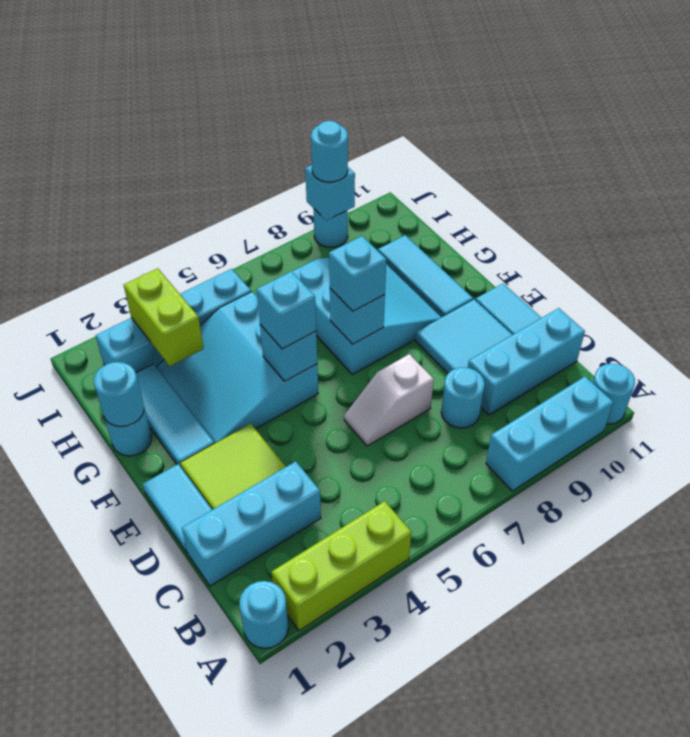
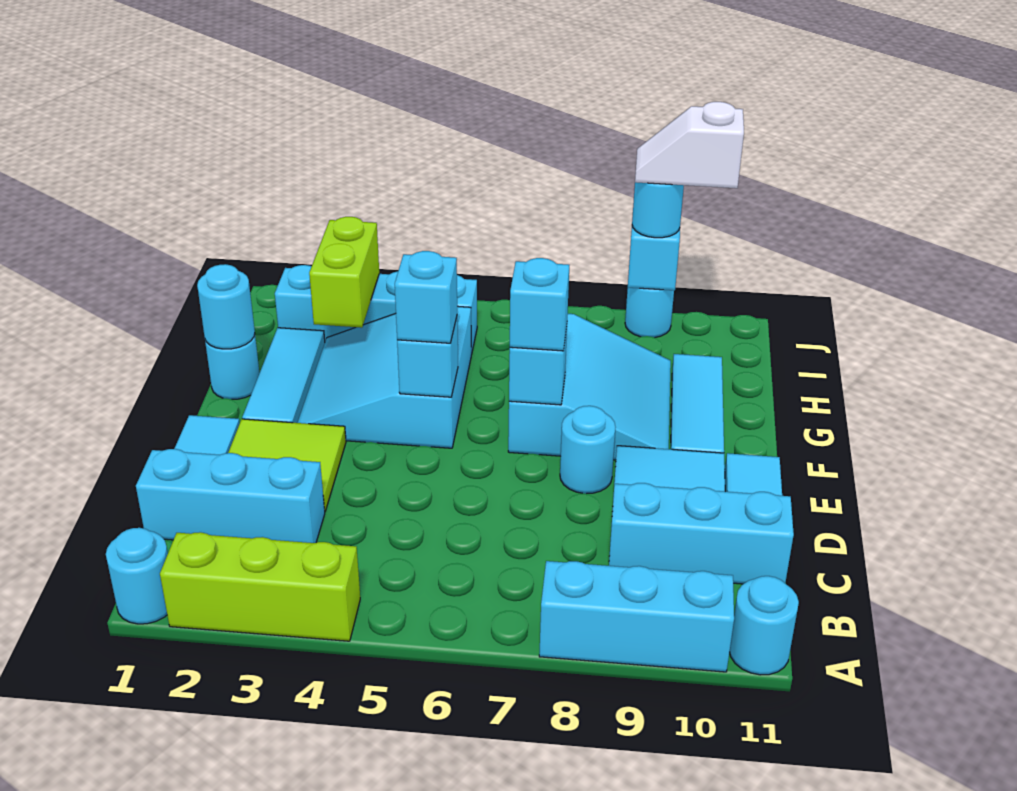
cyan round brick C8 level 1 -> cyan round brick E8 level 1
white slope D6:D7 level 1 top 7 -> white slope J9:J10 level 4 top 10

